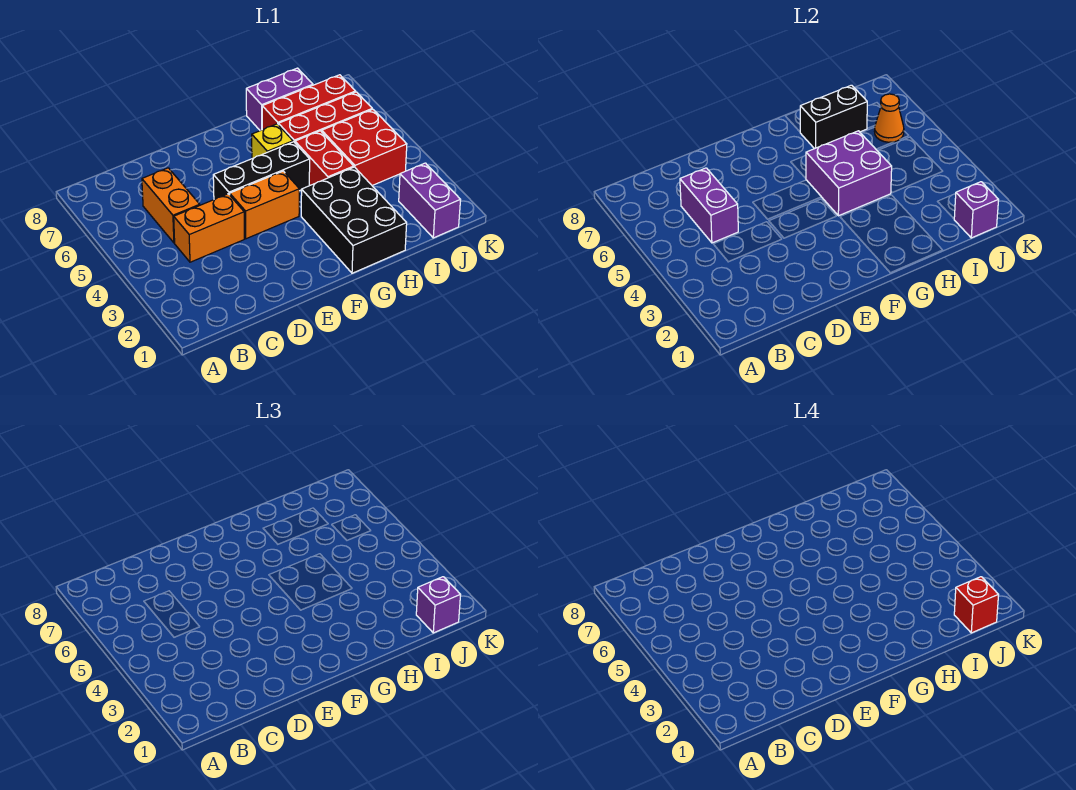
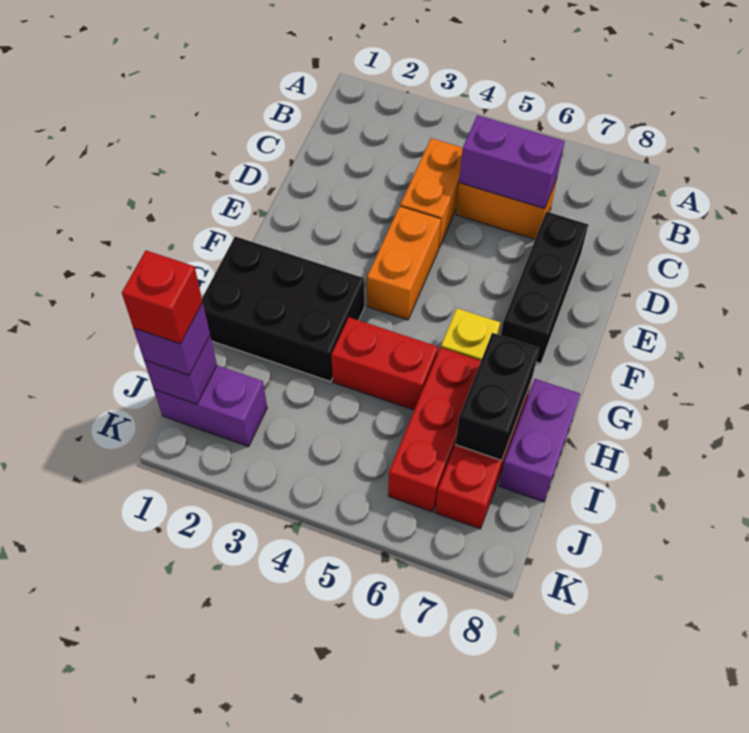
black brick E5:G5 level 1 -> black brick D7:F7 level 1
purple brick G4:H5 level 2 -> none
red brick I4:J5 level 1 -> none
orange cone J6 level 2 -> none

